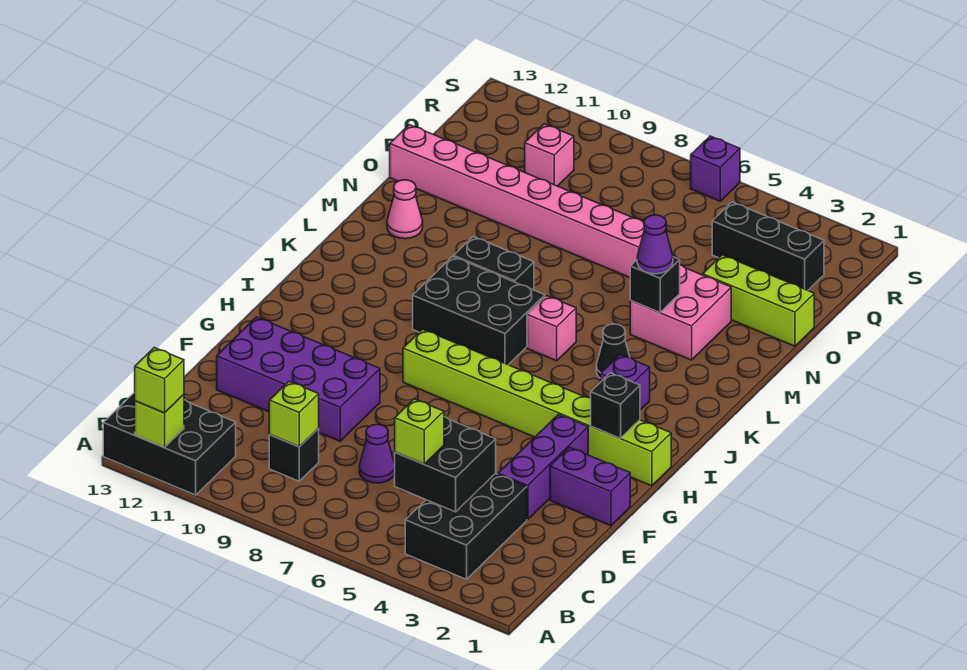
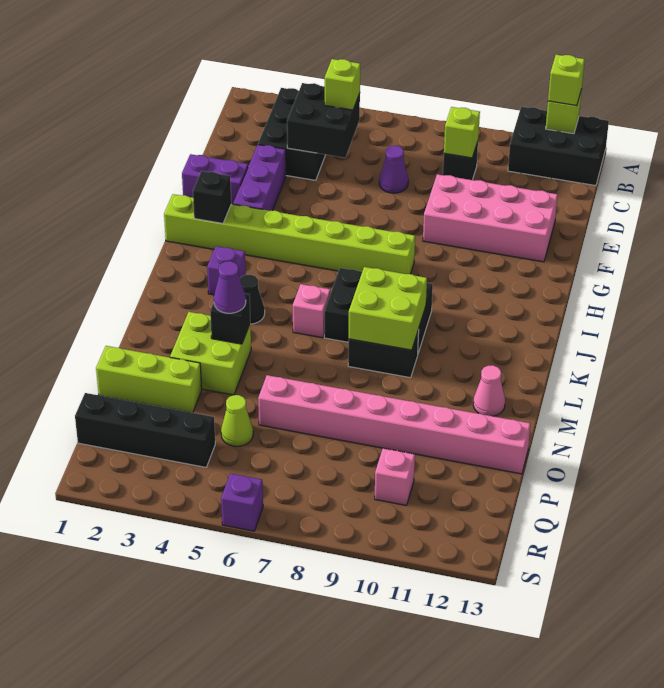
purple brick E9:F12 level 1 -> pink brick E9:F12 level 1
none -> lime brick K8:L9 level 2
pink brick M3:N4 level 1 -> lime brick M3:N4 level 1
none -> lime cone P5 level 1
black brick Q2:Q4 level 1 -> black brick Q1:Q4 level 1

